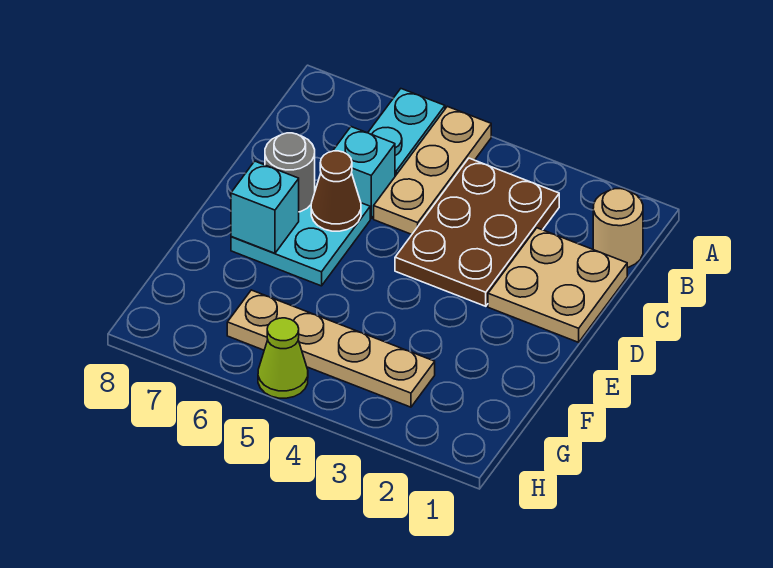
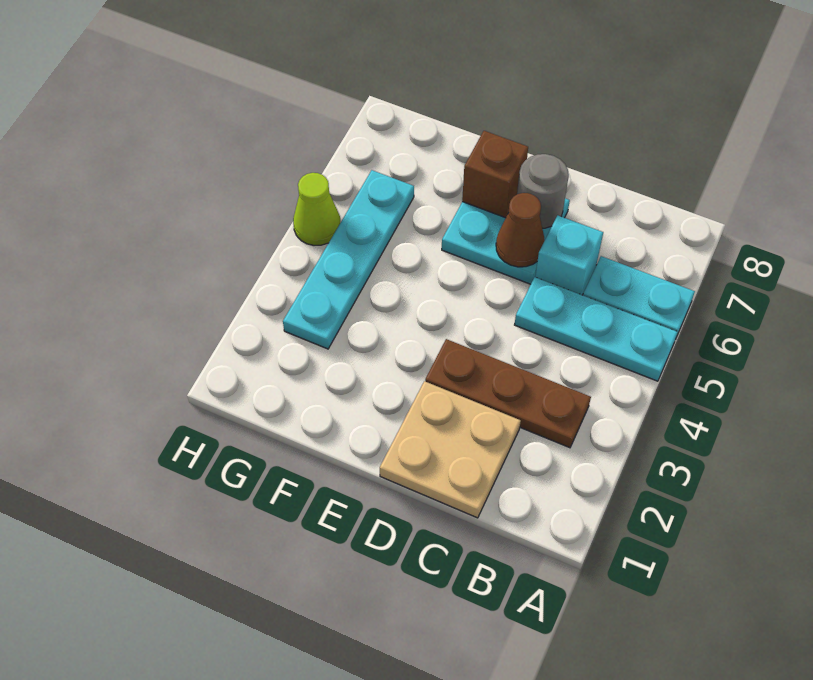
tan plate A5:C5 level 1 -> cyan plate A5:C5 level 1
tan round brick B1 level 1 -> none
brown plate B3:D4 level 1 -> brown plate B3:D3 level 1
cyan brick E7 level 2 -> brown brick E7 level 2
tan plate G3:G6 level 1 -> cyan plate G3:G6 level 1

